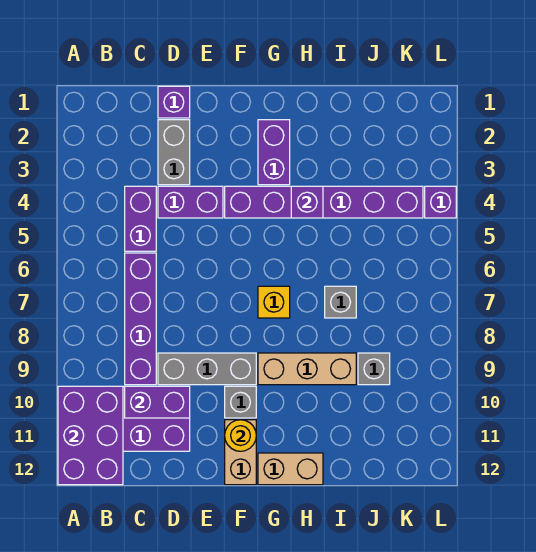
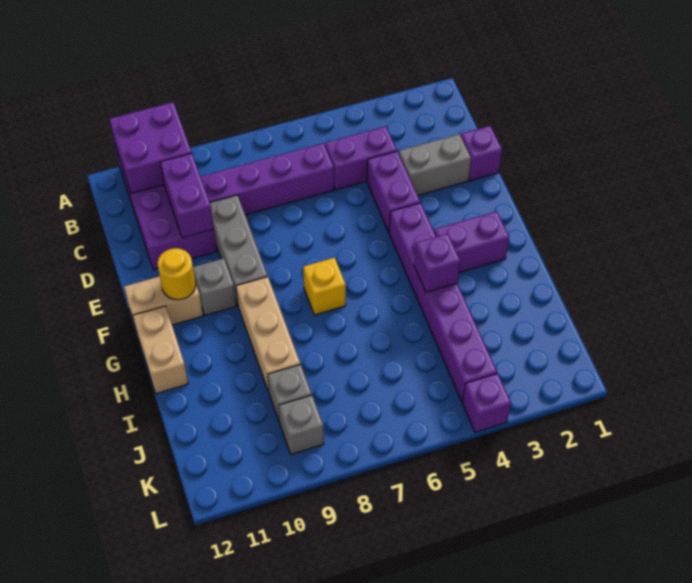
purple brick A10:B12 level 2 -> purple brick A10:B11 level 2
grey brick I7 level 1 -> grey brick K9 level 1

